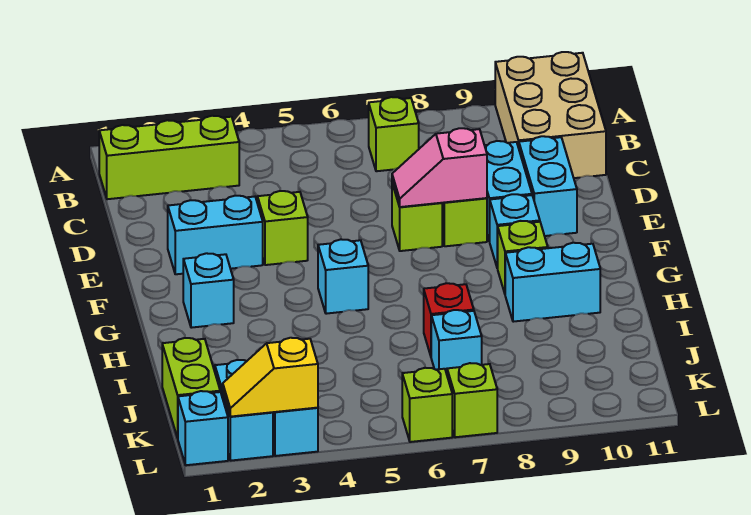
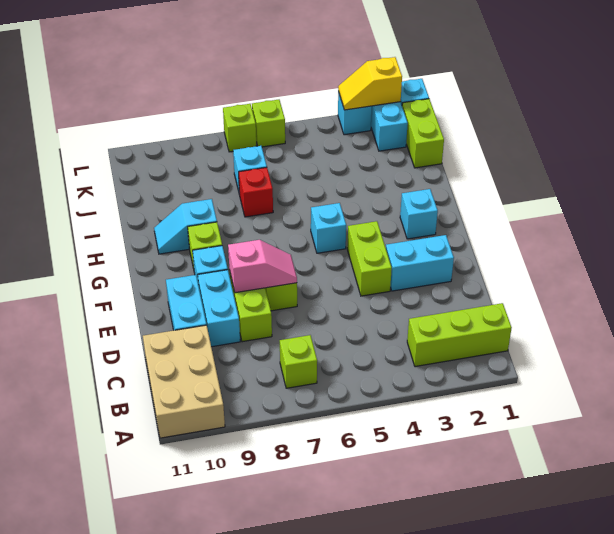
lime brick E4 level 1 -> lime brick E4:F4 level 1
cyan brick H9:H10 level 1 -> cyan slope H9:H10 level 1 top 9
yellow slope L2:L3 level 2 top 3 -> yellow slope L2:L3 level 2 top 2

